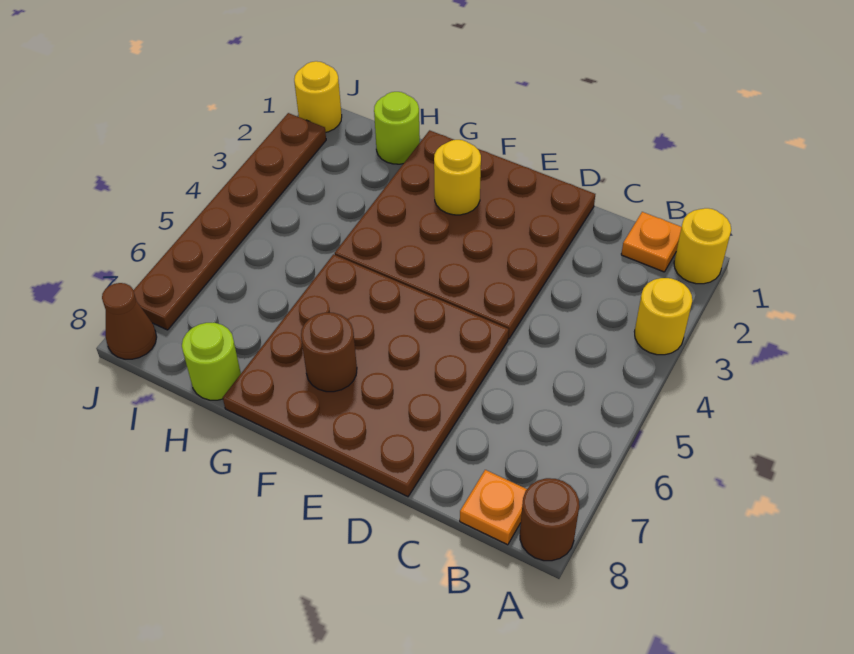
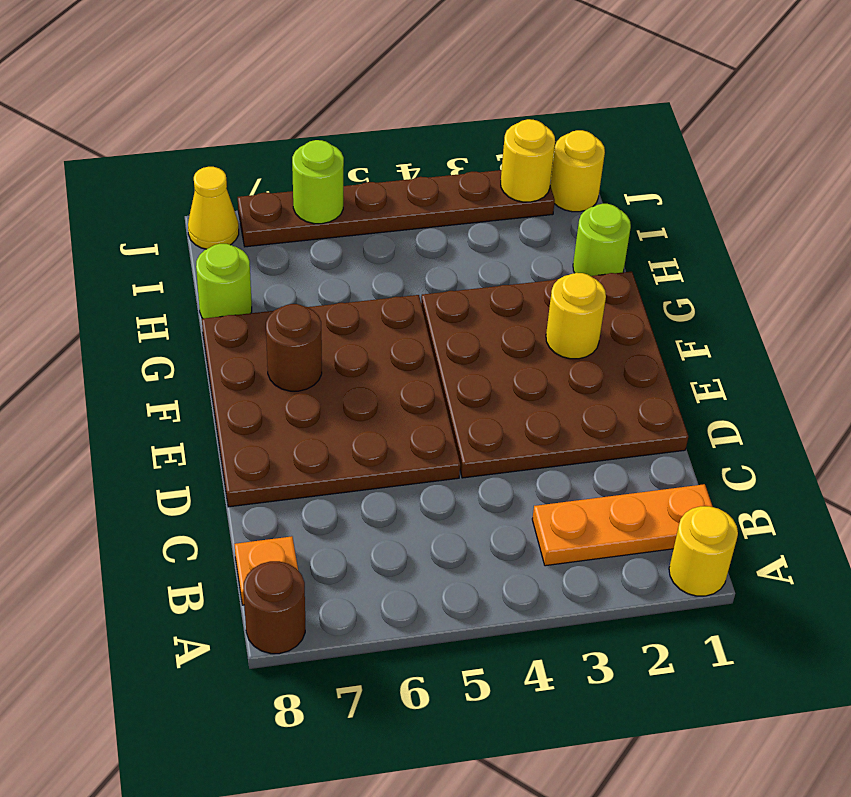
yellow round brick A3 level 1 -> yellow round brick J2 level 2
orange plate B1 level 1 -> orange plate B1:B3 level 1
none -> lime round brick J6 level 2
brown cone J8 level 1 -> yellow cone J8 level 1

